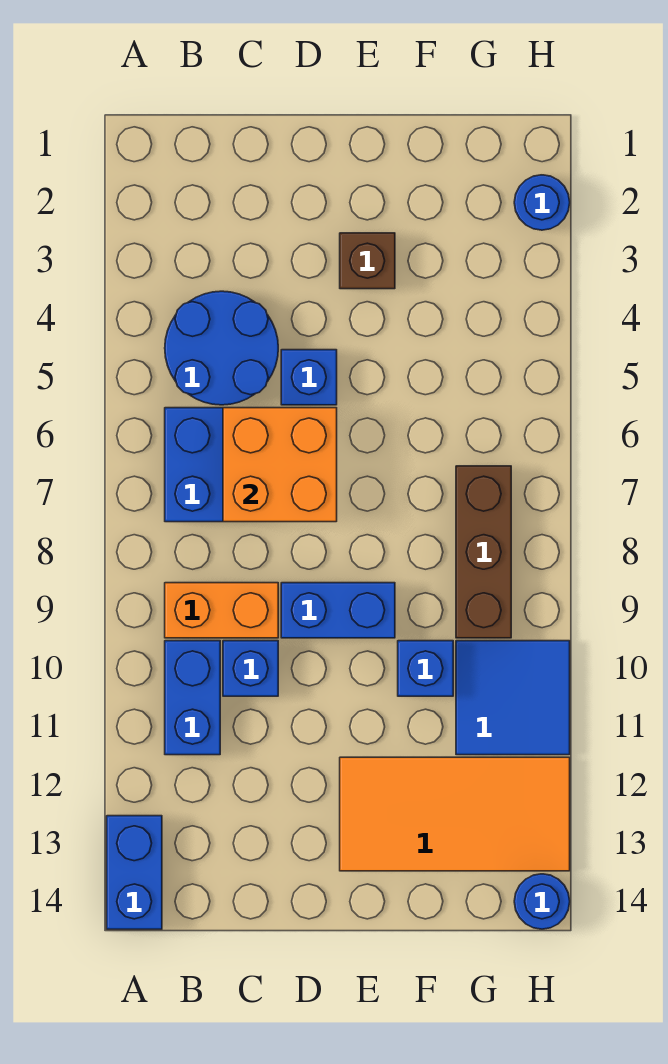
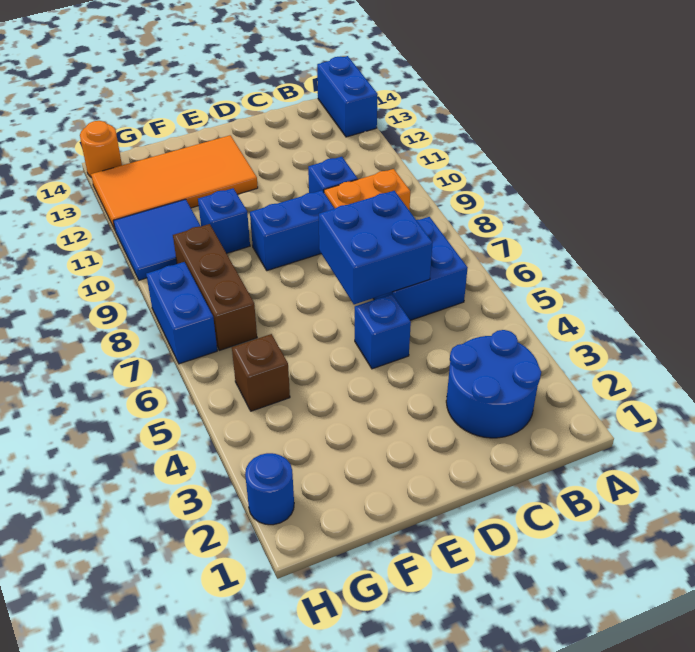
blue round brick B4:C5 level 1 -> blue round brick B2:C3 level 1
blue brick B10:B11 level 1 -> blue brick H7:H8 level 1
orange brick C6:D7 level 2 -> blue brick C6:D7 level 2
brown brick E3 level 1 -> brown brick G5 level 1
blue round brick H14 level 1 -> orange round brick H14 level 1

